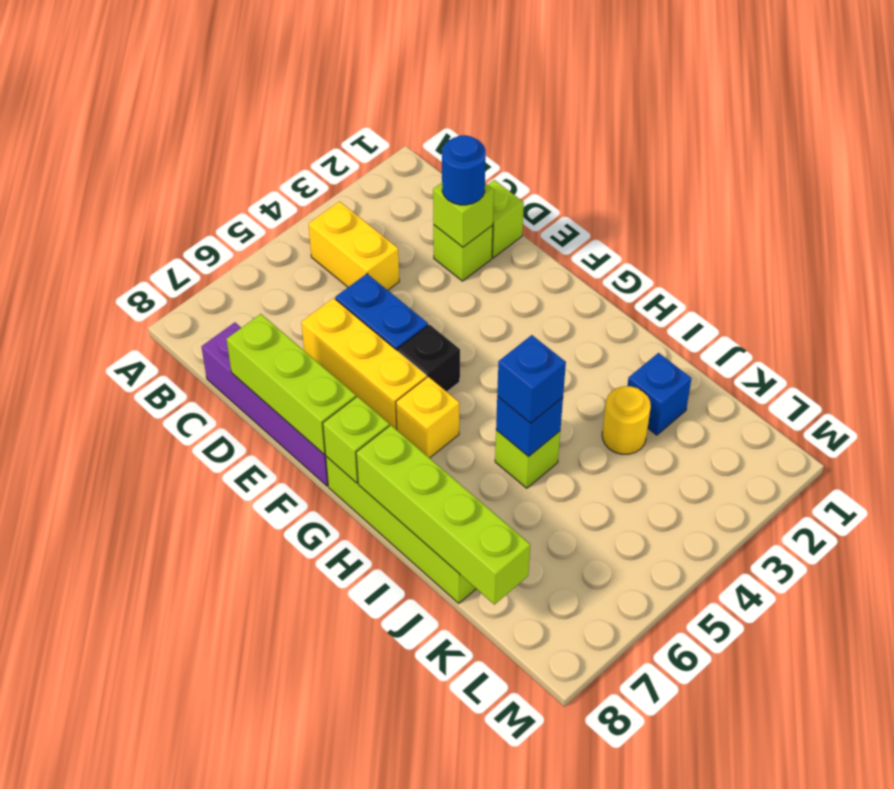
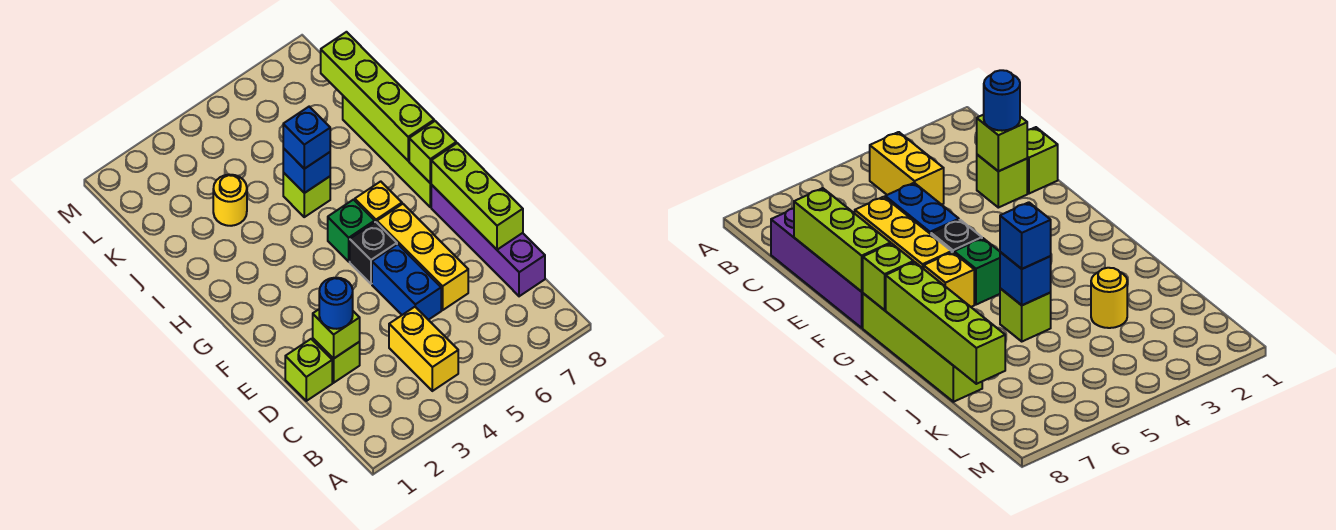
none -> green brick G5 level 1
blue brick J2 level 1 -> none

